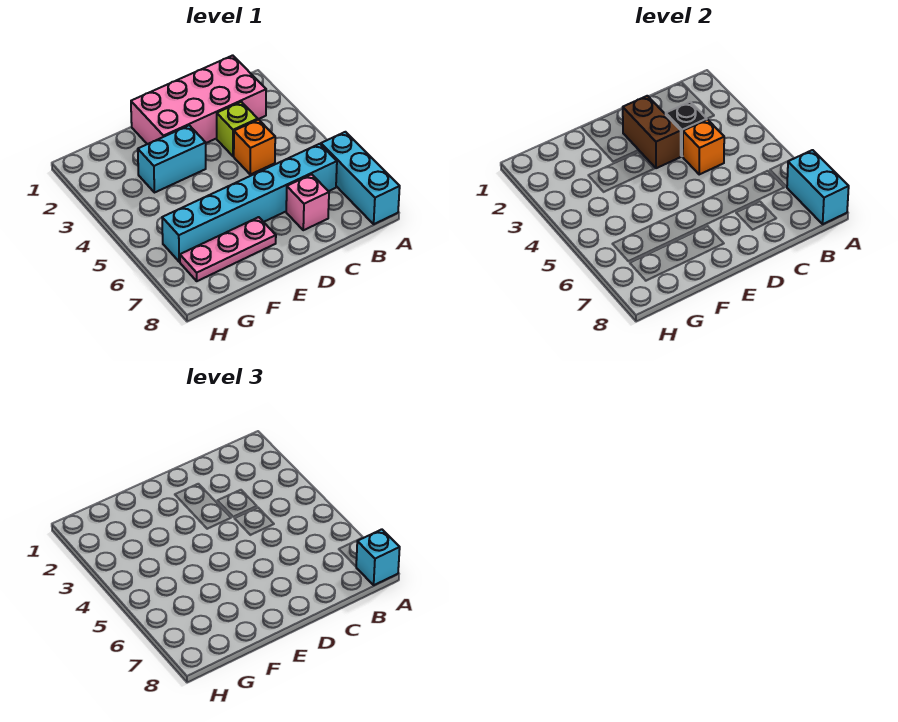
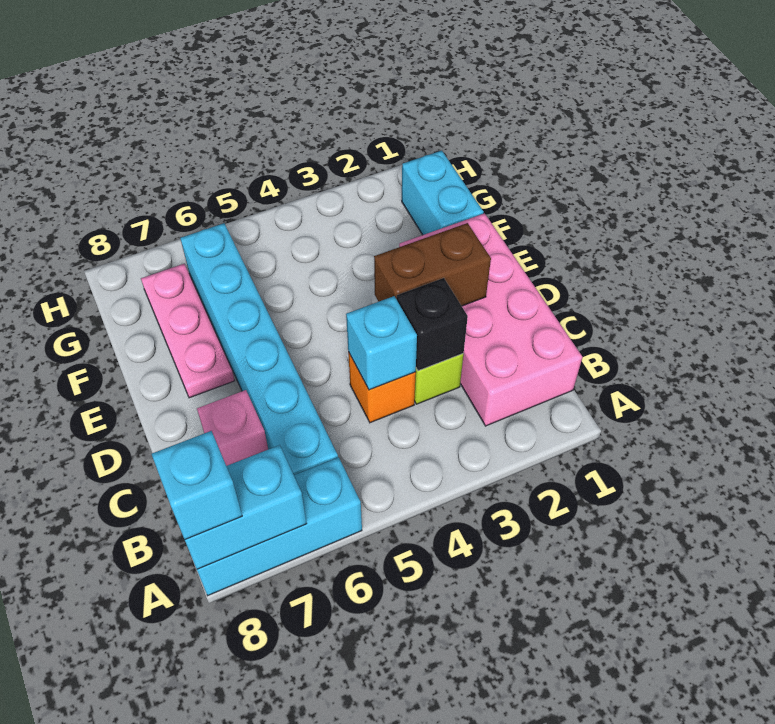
orange brick C4 level 2 -> cyan brick C4 level 2
cyan brick E3:F3 level 1 -> cyan brick F1:G1 level 1

